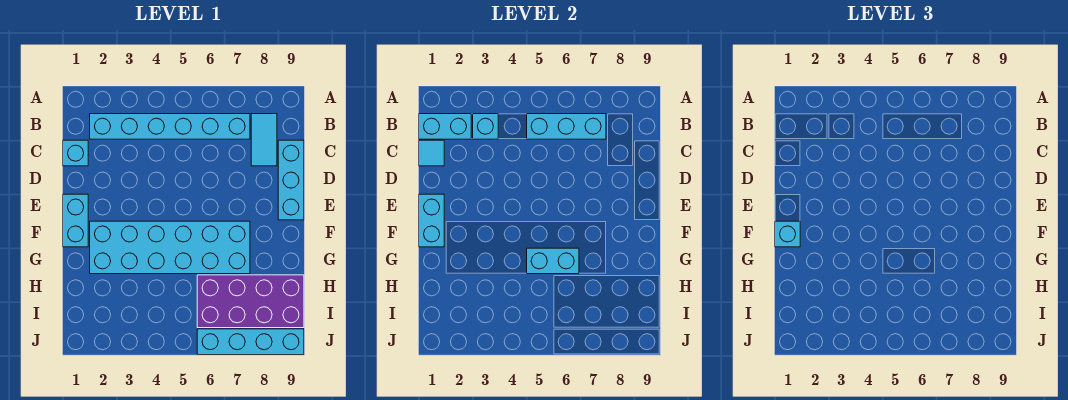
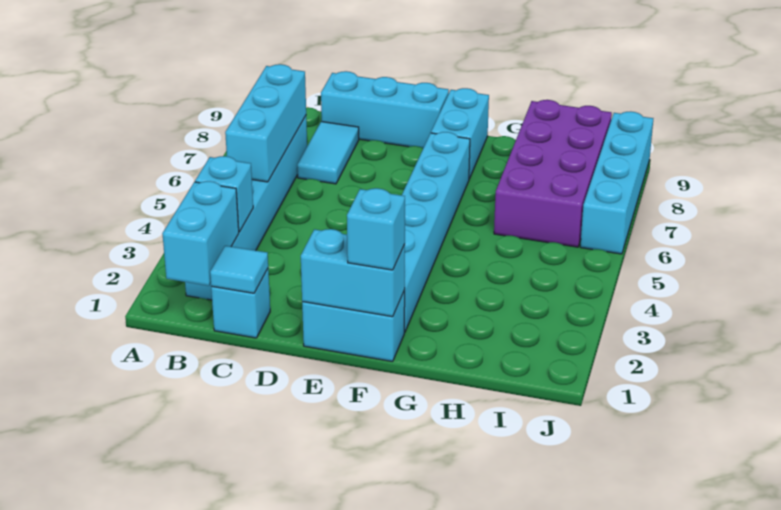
cyan tile B8:C8 level 1 -> cyan tile C7:C8 level 1
cyan brick F2:G7 level 1 -> cyan brick F2:F7 level 1
cyan brick G5:G6 level 2 -> cyan brick F8:F9 level 1

